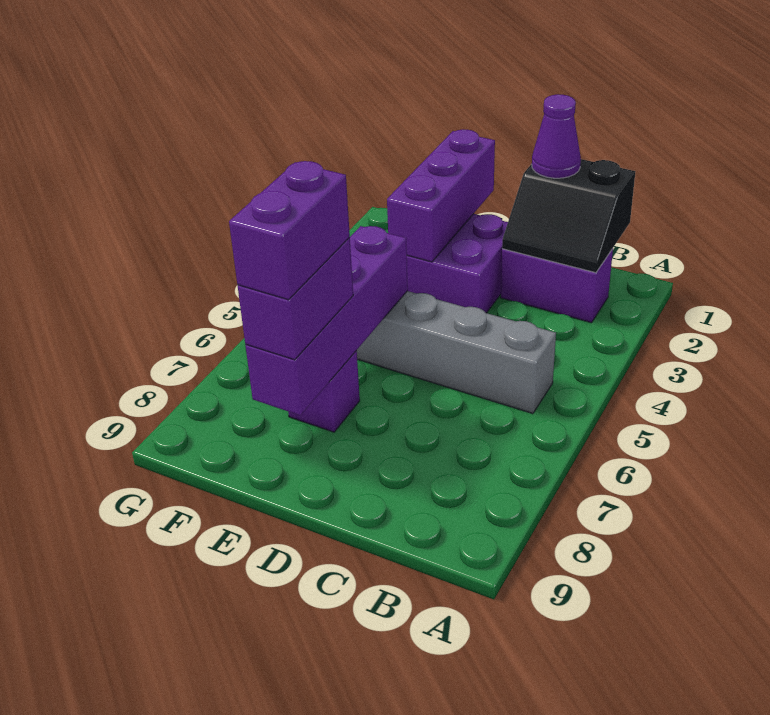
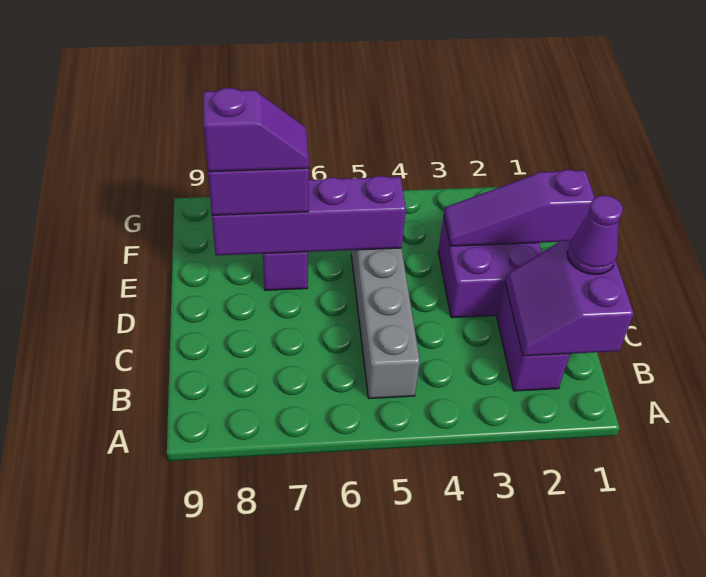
black slope B1:C2 level 2 top 1 -> purple slope B1:C2 level 2 top 1
purple brick E1:E3 level 2 -> purple slope E1:E3 level 2 top 1
purple brick E7:E8 level 4 -> purple slope E7:E8 level 4 top 8

